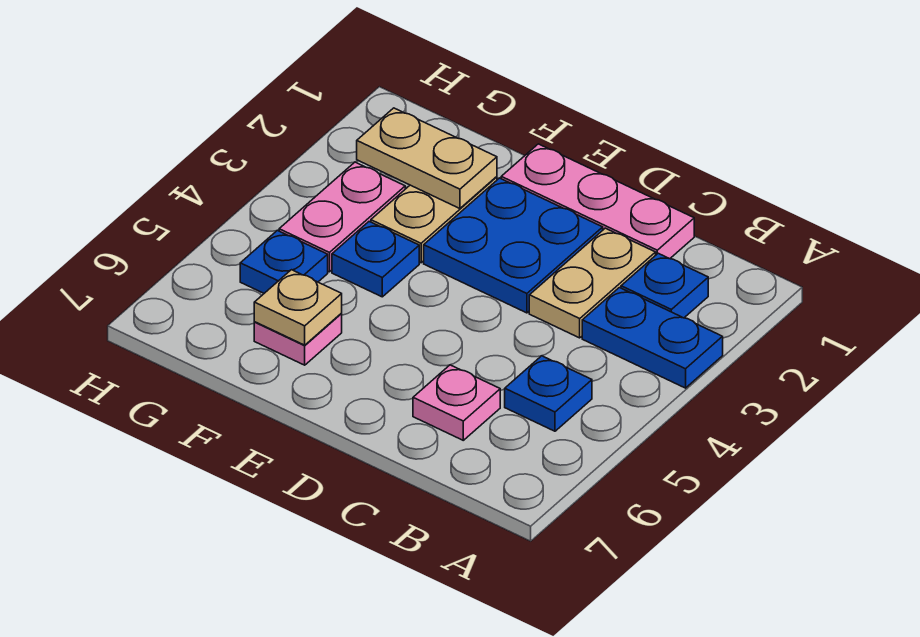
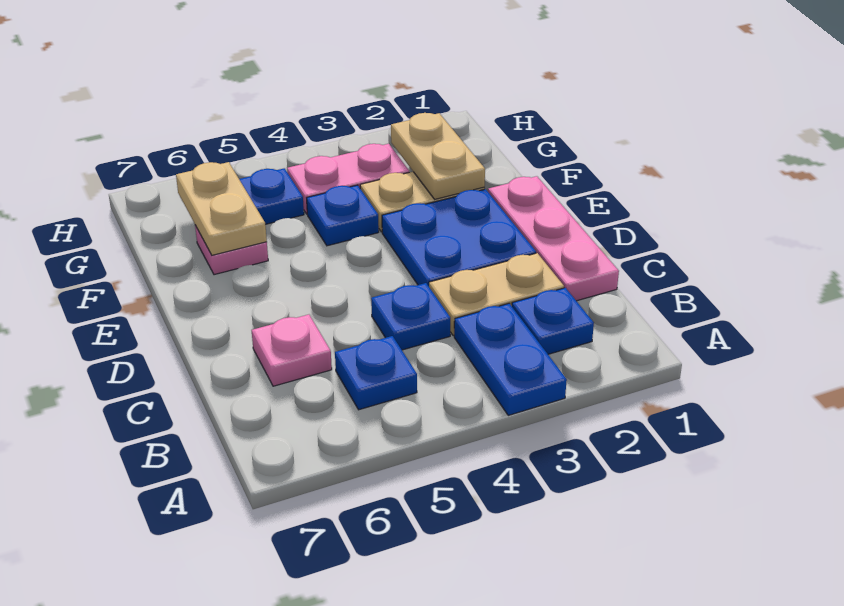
none -> blue plate C4 level 1
tan plate F6 level 2 -> tan plate F6:G6 level 2

